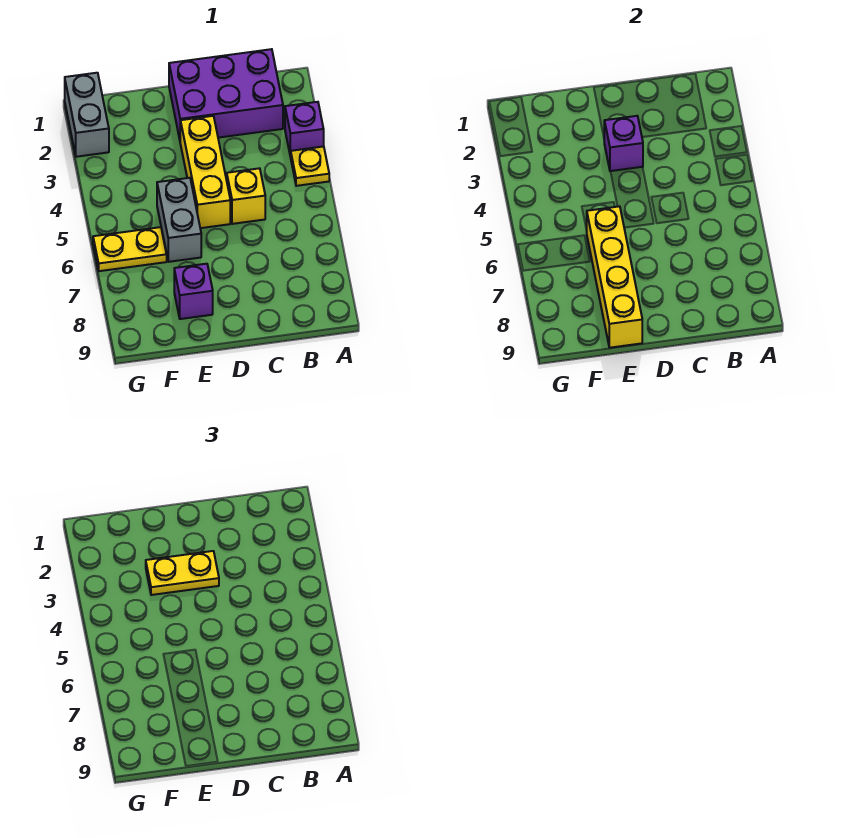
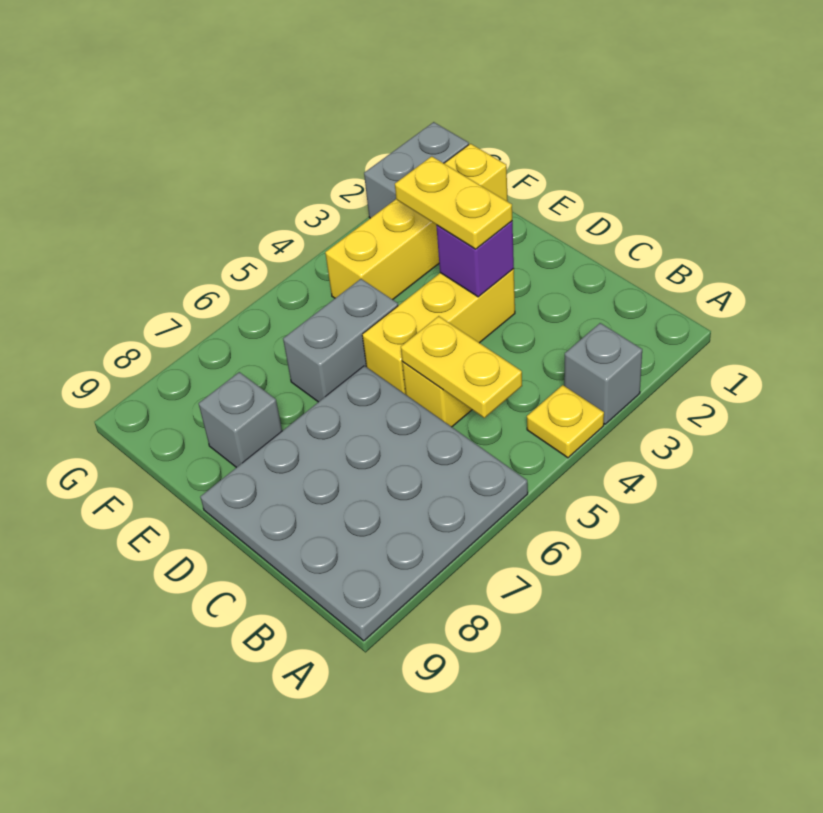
purple brick A3 level 1 -> grey brick A3 level 1
none -> grey plate A6:D9 level 1
purple brick B1:D2 level 1 -> none
yellow brick E6:E9 level 2 -> yellow brick F1:F4 level 1
purple brick E8 level 1 -> grey brick E8 level 1
yellow plate F6:G6 level 1 -> yellow plate B5:C5 level 2

